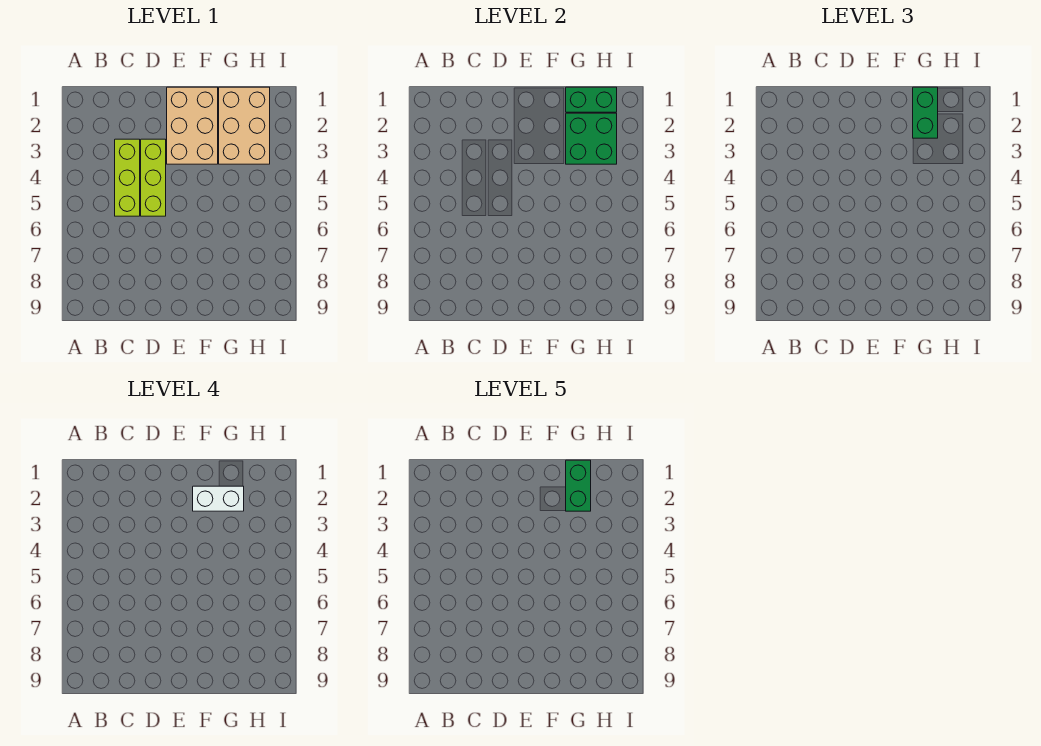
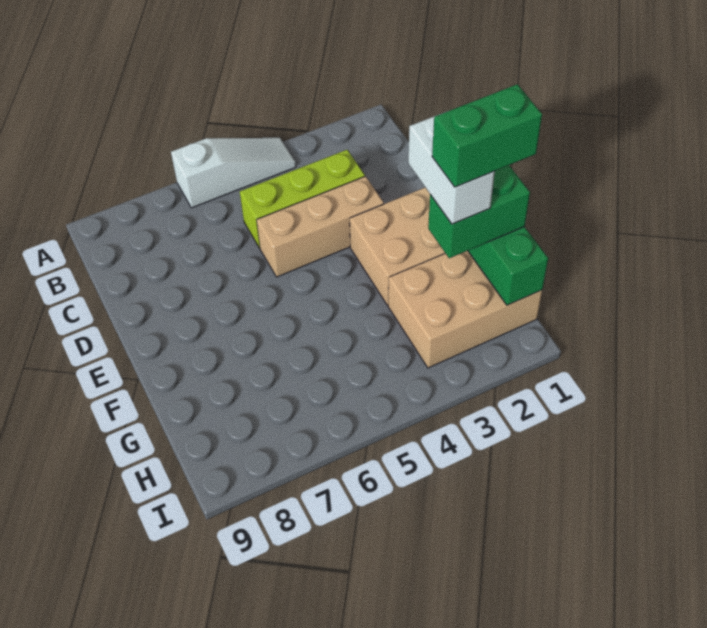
none -> white slope A4:A6 level 1 top 6
lime brick D3:D5 level 1 -> tan brick D3:D5 level 1
green brick G2:H3 level 2 -> none

